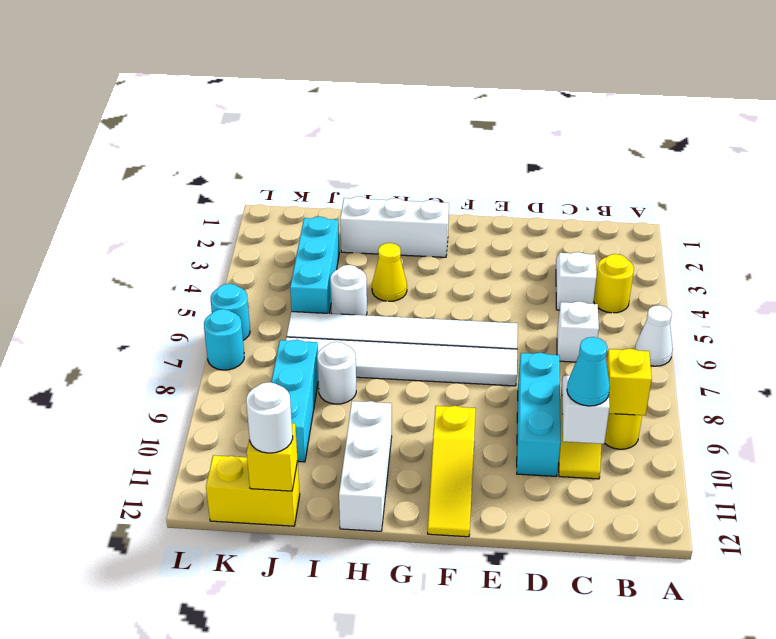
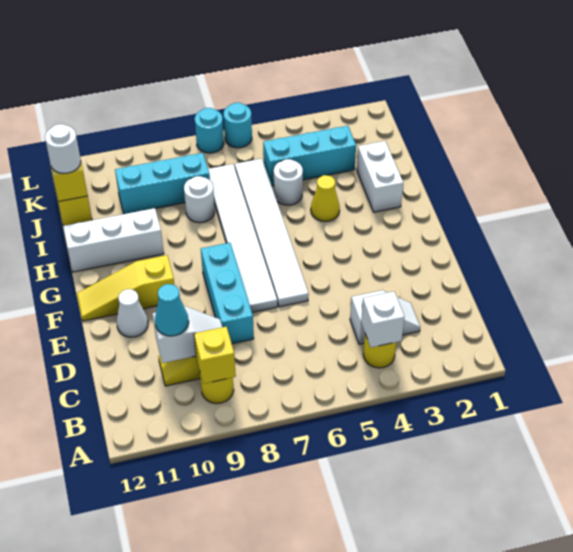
white cone A6 level 1 -> white cone E11 level 1
white brick C6 level 1 -> white brick B4 level 2
cyan brick D8:D10 level 1 -> cyan brick D8:F8 level 1
white brick G2:I2 level 1 -> white brick H2:I2 level 1

